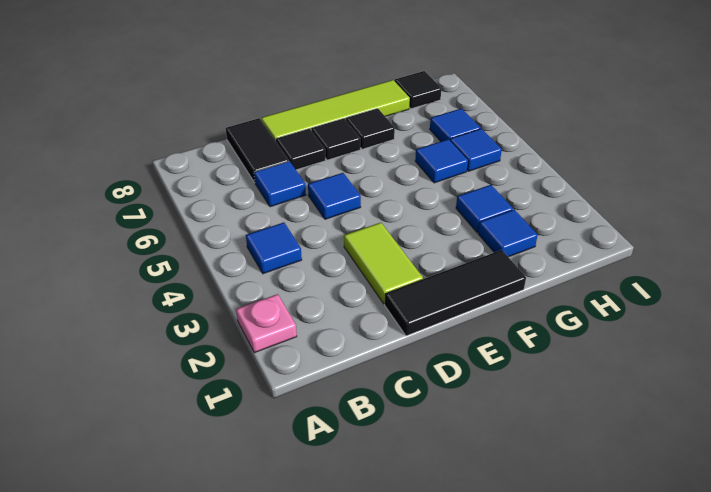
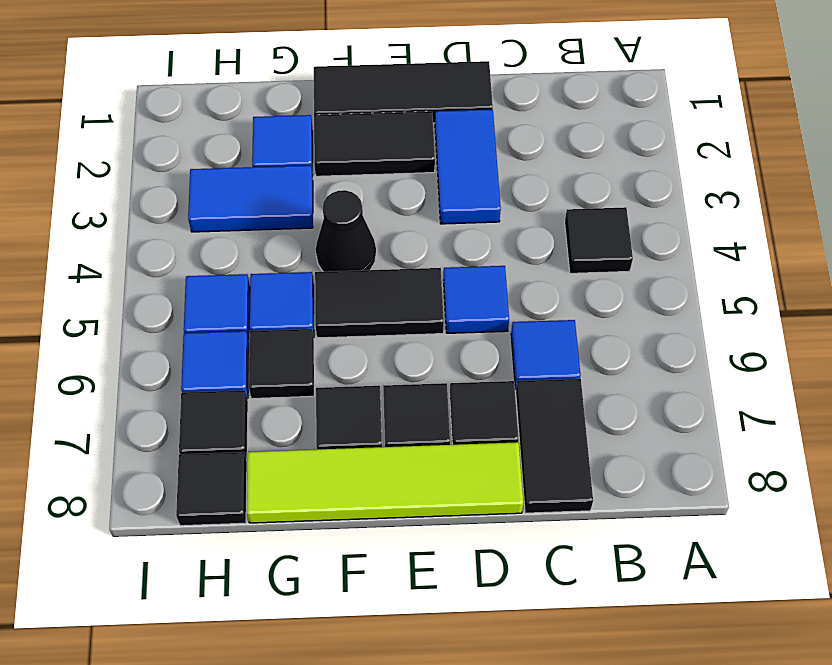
pink plate A2 level 1 -> none
blue tile B4 level 1 -> black tile B4 level 1
lime tile D2:D3 level 1 -> blue tile D2:D3 level 1
none -> black tile E2:F2 level 1
none -> black tile E5:F5 level 1
none -> black cone F4 level 1
blue tile G3 level 1 -> blue tile G3:H3 level 1
none -> black tile G6 level 1
none -> black tile H7 level 1

